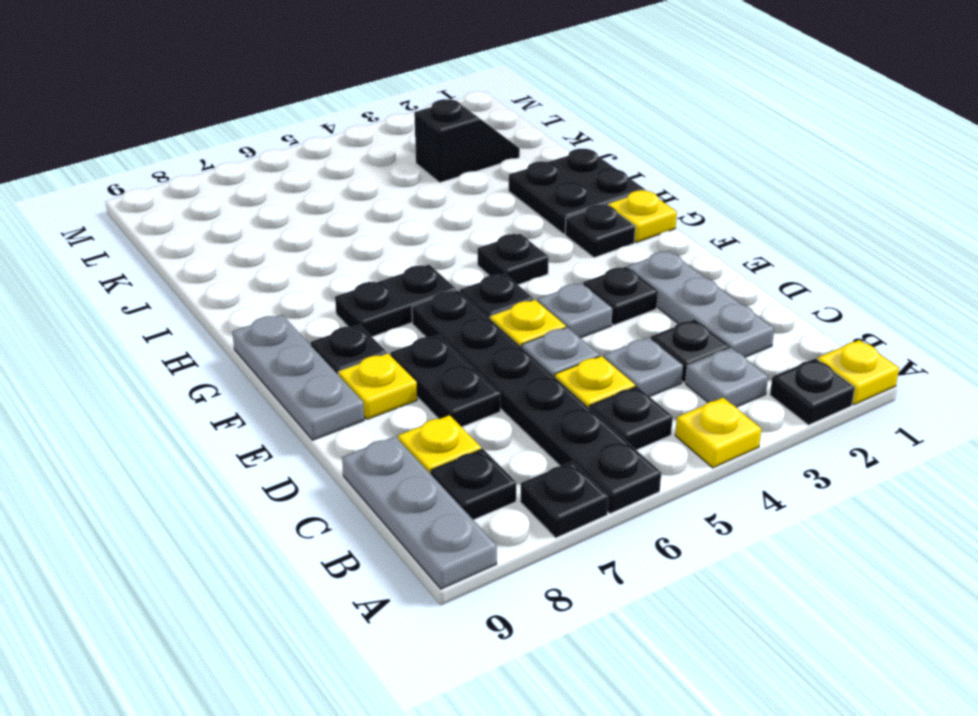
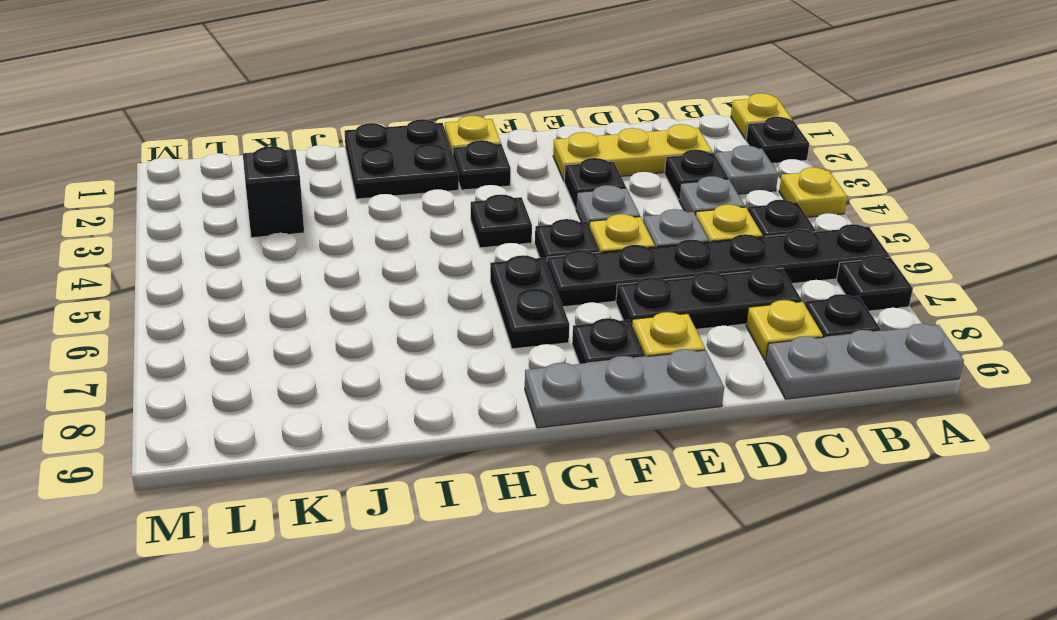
grey plate C2:E2 level 1 -> yellow plate C2:E2 level 1
black plate D7:E7 level 1 -> black plate C7:E7 level 1

